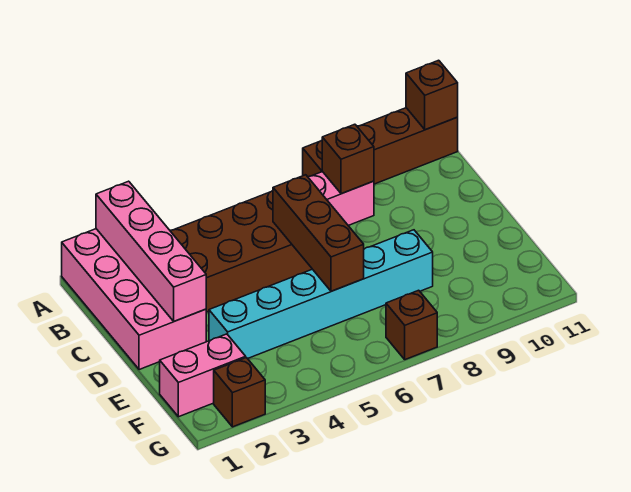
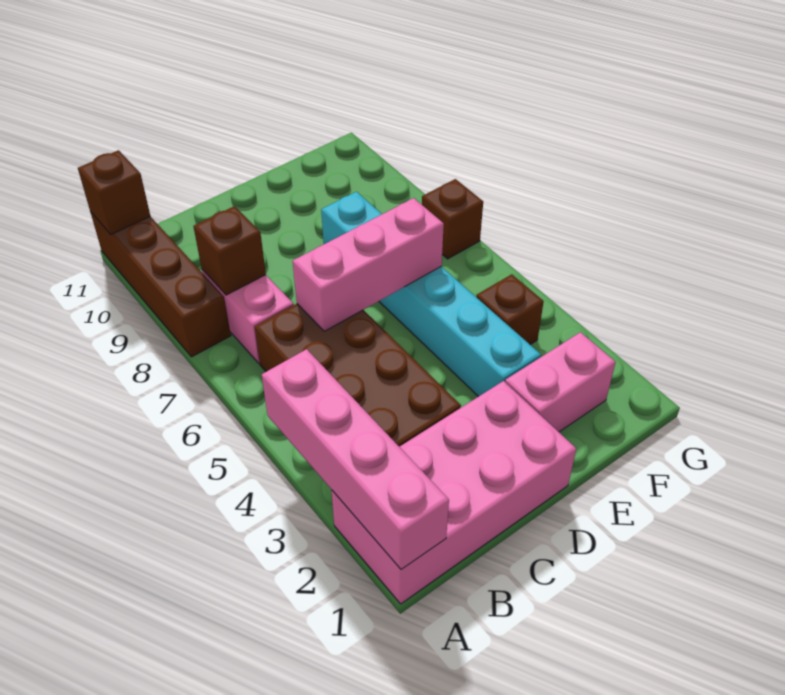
pink brick A2:D2 level 2 -> pink brick A1:A4 level 2
brown brick C6:E6 level 2 -> pink brick C6:E6 level 2
pink brick F1:F2 level 1 -> pink brick E2:F2 level 1
brown brick G2 level 1 -> brown brick F4 level 1

